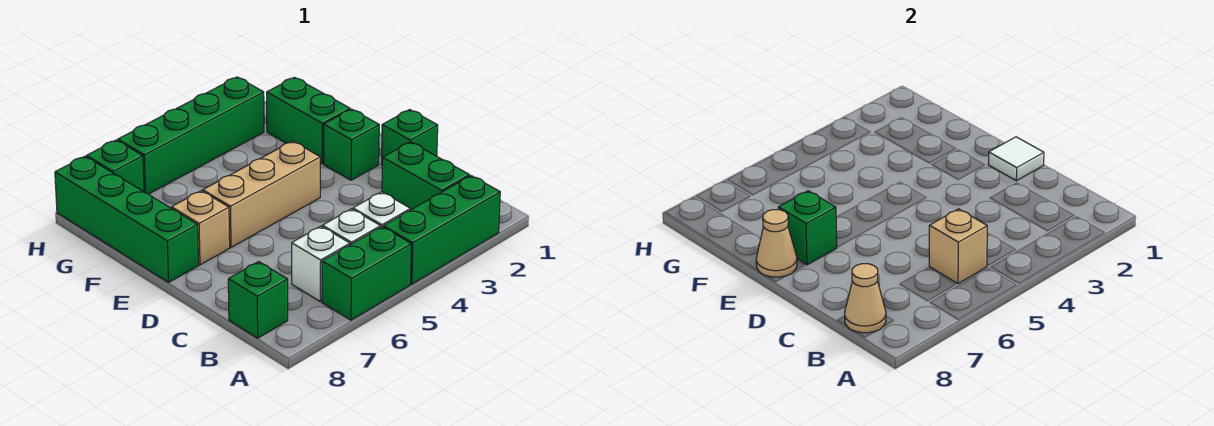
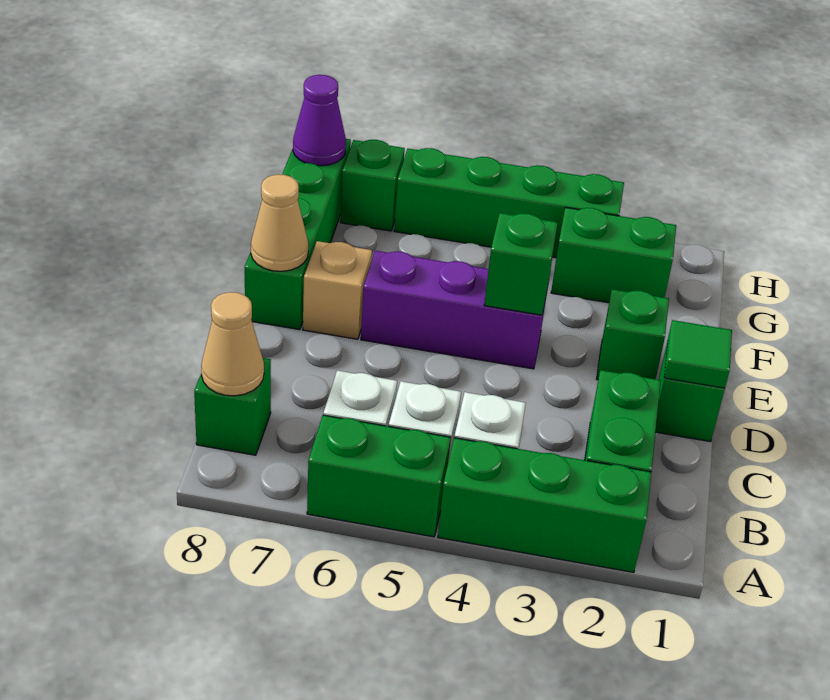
tan brick B5 level 2 -> none
white tile D1 level 2 -> green tile D1 level 2
tan brick E4:E6 level 1 -> purple brick E4:E6 level 1
green brick E7 level 2 -> green brick E4 level 2
green brick F2:G2 level 1 -> green brick G2:G3 level 1
none -> purple cone H8 level 2

